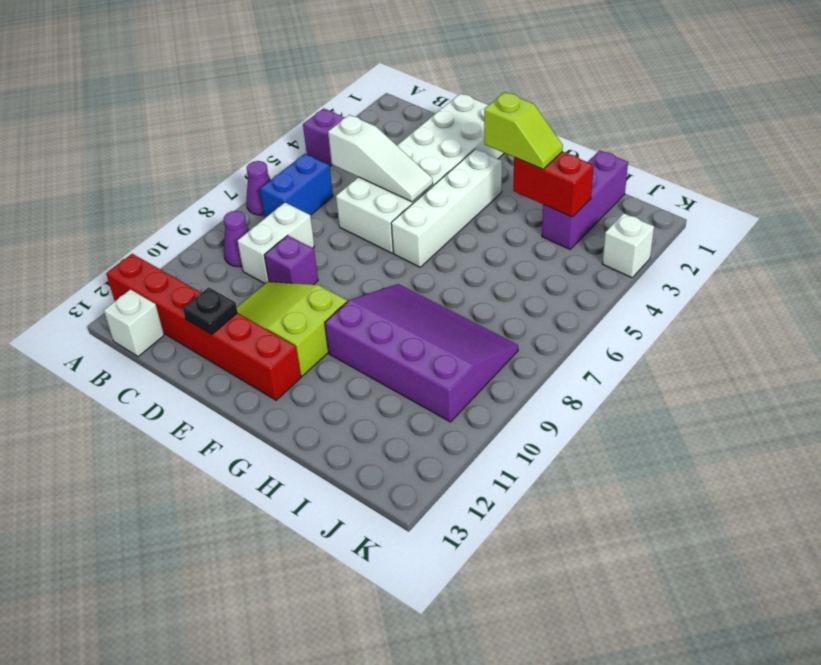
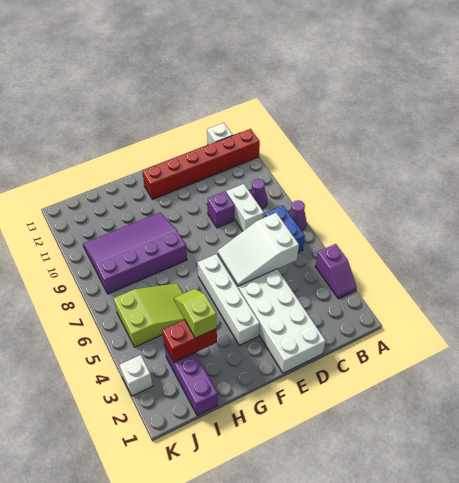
white slope C5:E5 level 2 top C -> white slope C5:E6 level 2 top C
lime slope D10:F11 level 1 top F -> lime slope H5:J6 level 1 top J
black plate D12 level 2 -> none
lime slope G3:H3 level 3 top G -> lime slope H3:H4 level 3 top 3
purple slope G8:J10 level 1 top 10 -> purple slope G8:J10 level 1 top 8

